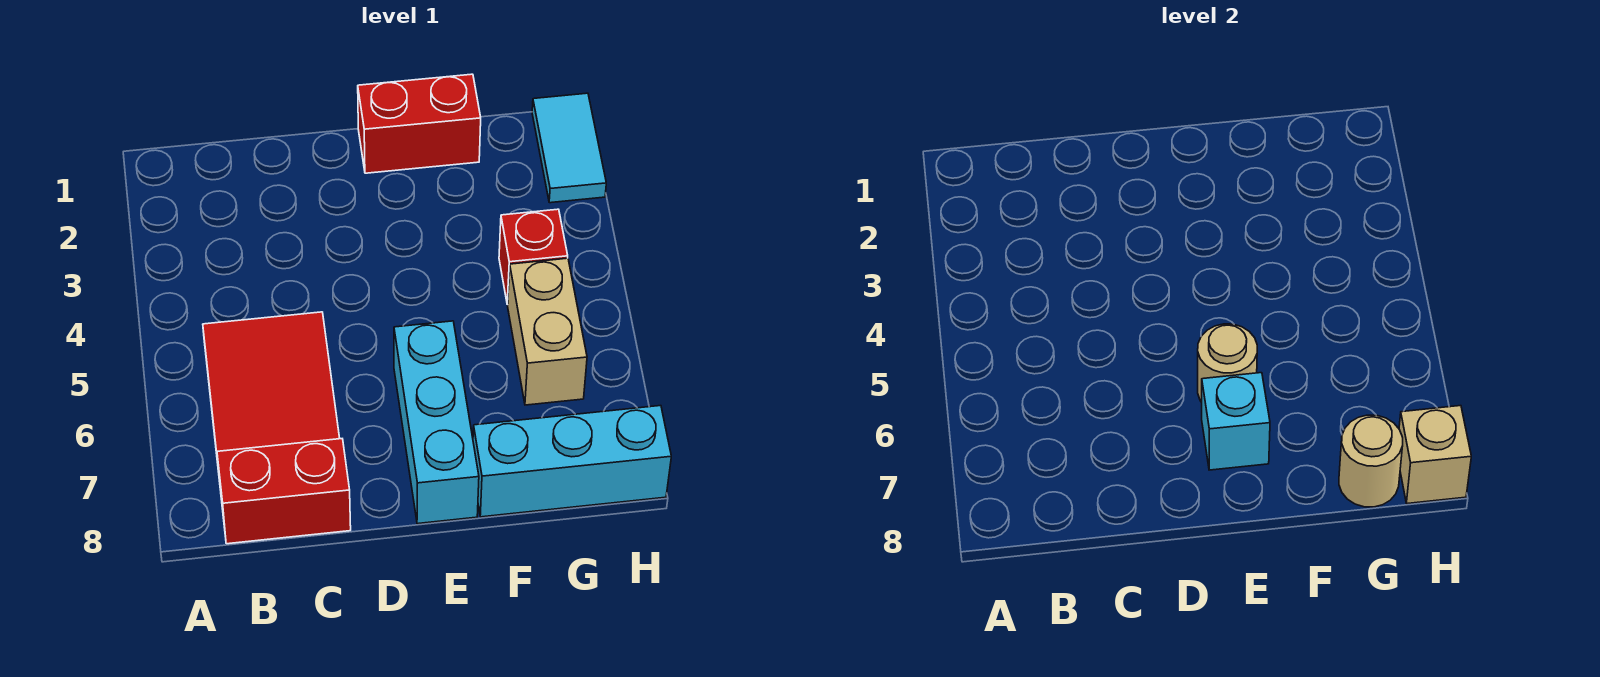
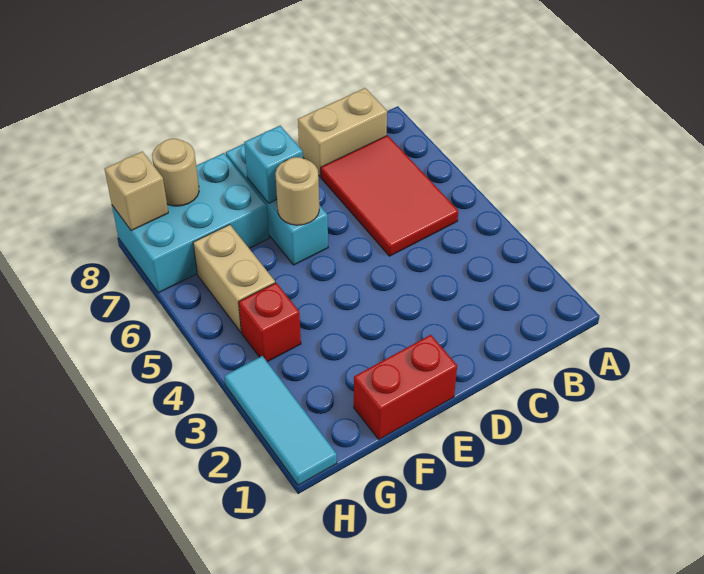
red brick B8:C8 level 1 -> tan brick B8:C8 level 1
cyan brick F8:H8 level 1 -> cyan brick F7:H8 level 1
cyan tile H1:H2 level 1 -> cyan tile H1:H3 level 1

